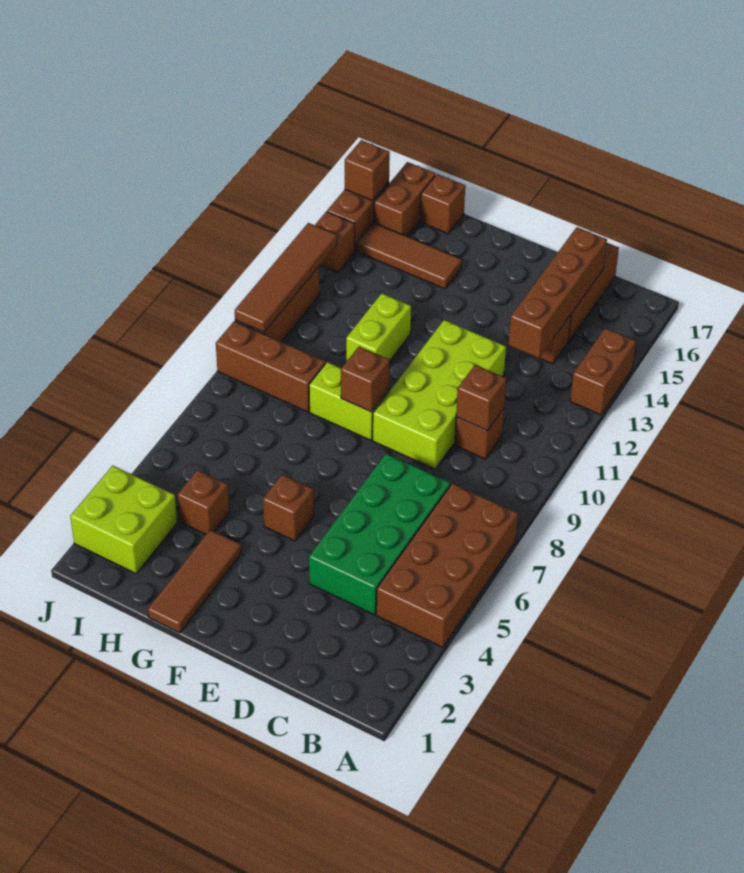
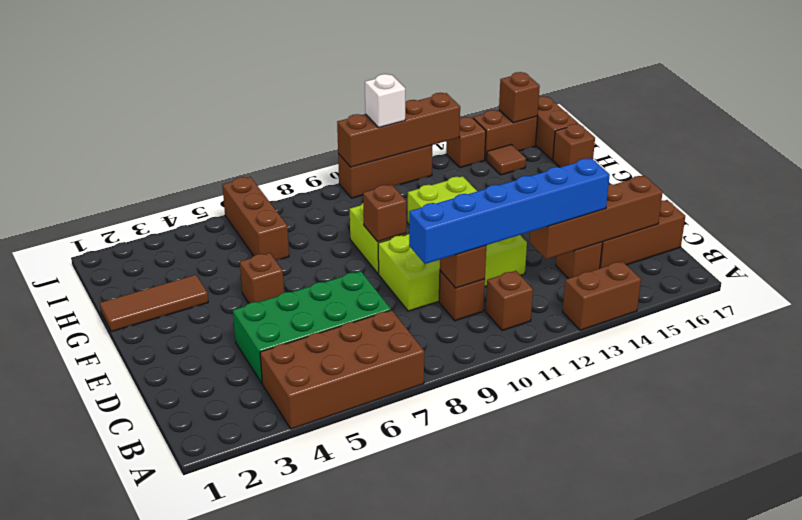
none -> blue brick C9:C14 level 3
brown tile G15:I15 level 1 -> brown tile I15 level 1
brown brick H4 level 1 -> brown brick B11 level 1
brown brick H9:J9 level 1 -> brown brick H6:J6 level 1
lime brick I2:J3 level 1 -> none
brown brick I16:I17 level 1 -> brown brick I17:J17 level 1
brown tile J10:J13 level 2 -> brown brick J10:J13 level 2
none -> white brick J11 level 3

